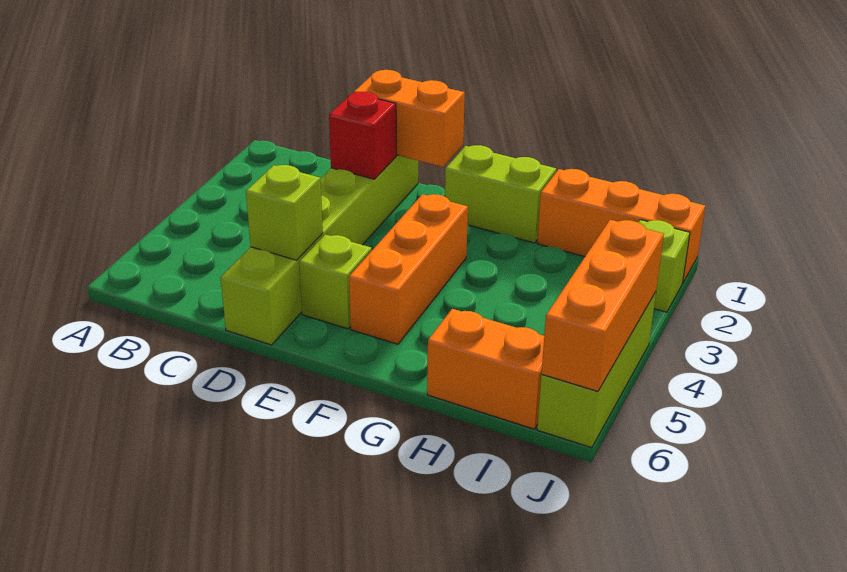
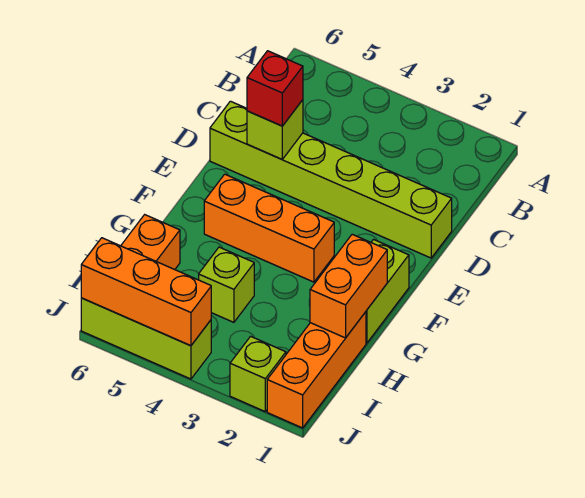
orange brick D1:E1 level 2 -> orange brick G1:H1 level 2
red brick D2 level 2 -> red brick D5 level 3
lime brick E5 level 1 -> lime brick H4 level 1

